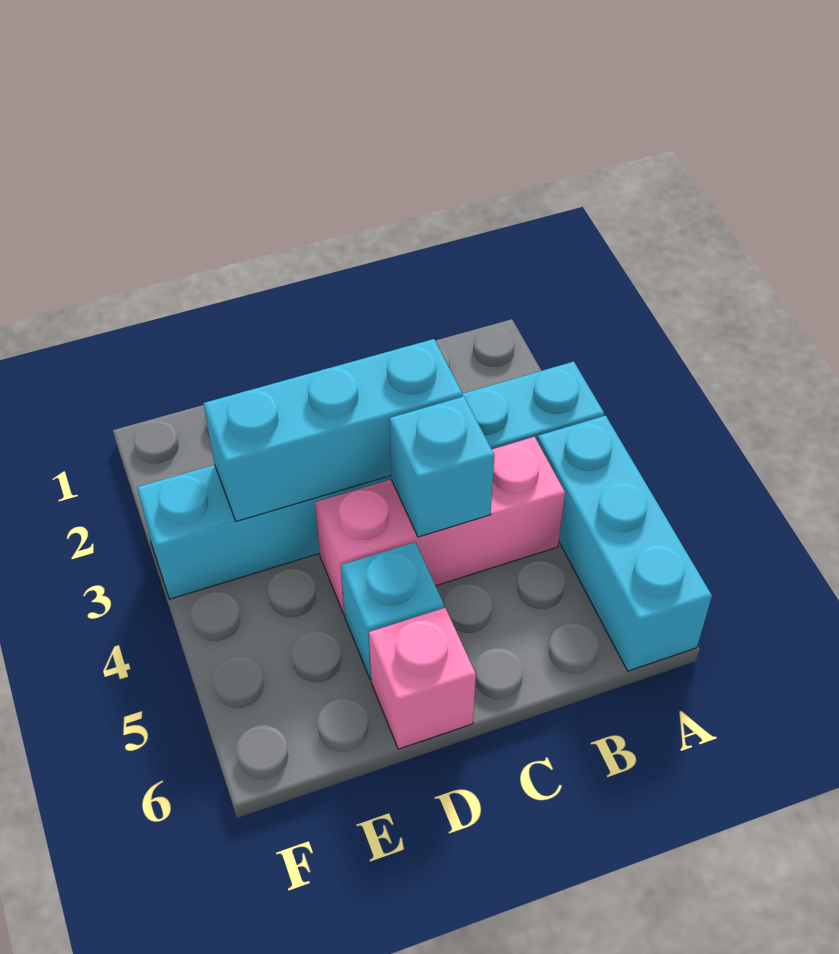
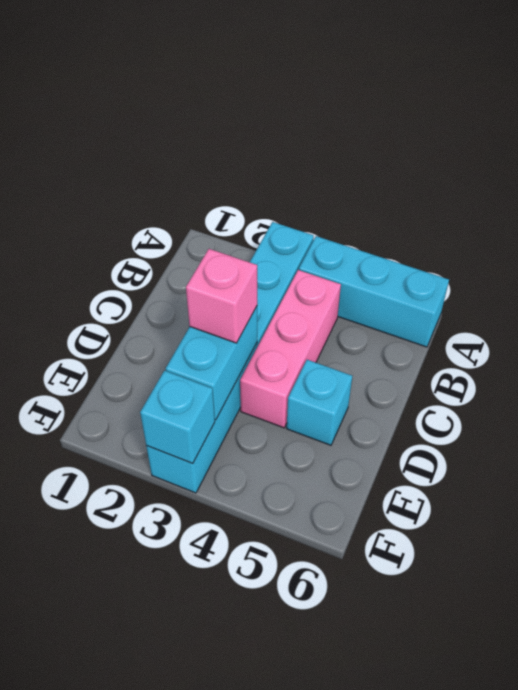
cyan brick C3:E3 level 2 -> cyan brick D3:E3 level 2
cyan brick C4 level 2 -> cyan brick F3 level 2
pink brick D6 level 1 -> pink brick D3 level 3

